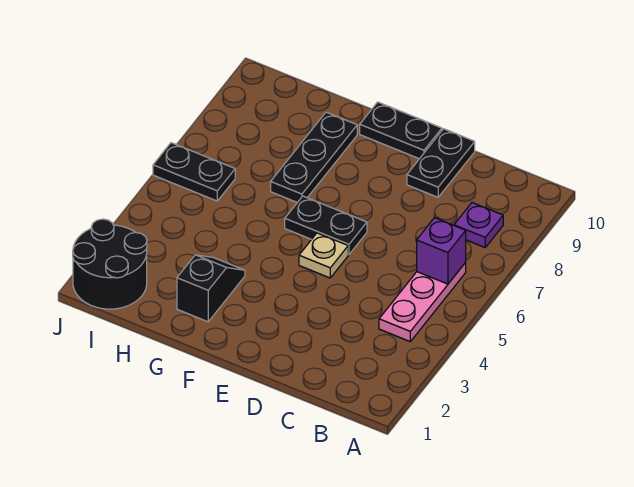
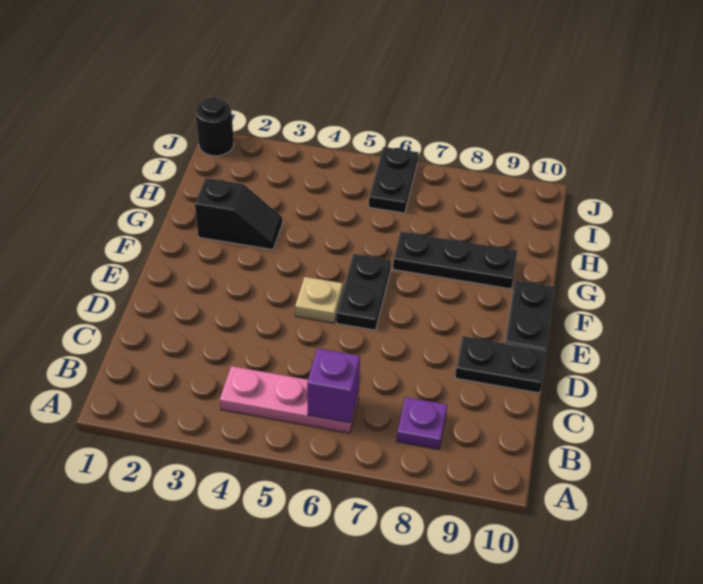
black round brick I1:J2 level 1 -> black round brick J1 level 1

